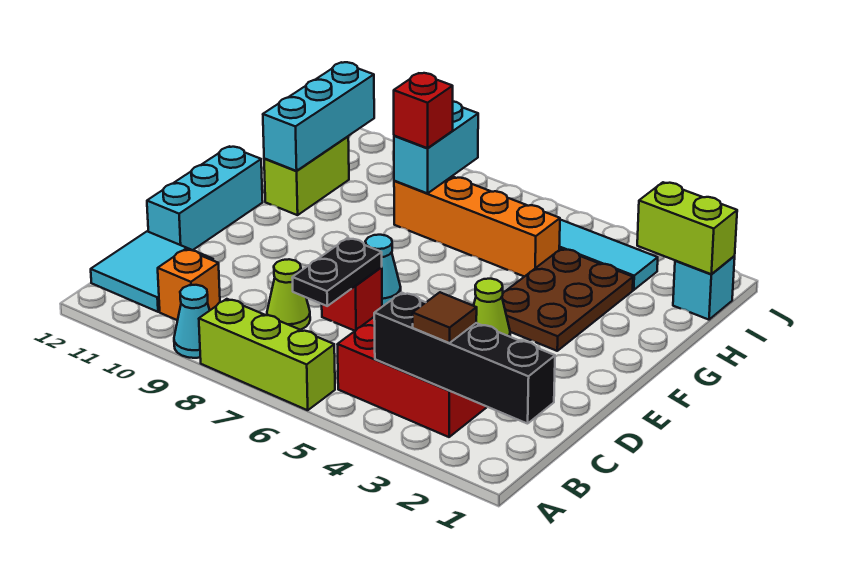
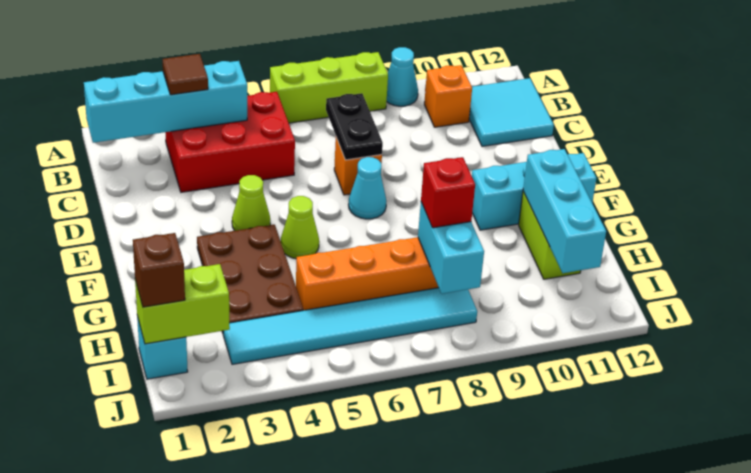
black brick B1:B4 level 2 -> cyan brick B1:B4 level 2
lime cone C8 level 1 -> lime cone F5 level 1
red brick D7 level 1 -> orange brick D7 level 1
cyan brick D12:F12 level 1 -> cyan brick F10:F12 level 1
none -> brown brick I1 level 3

